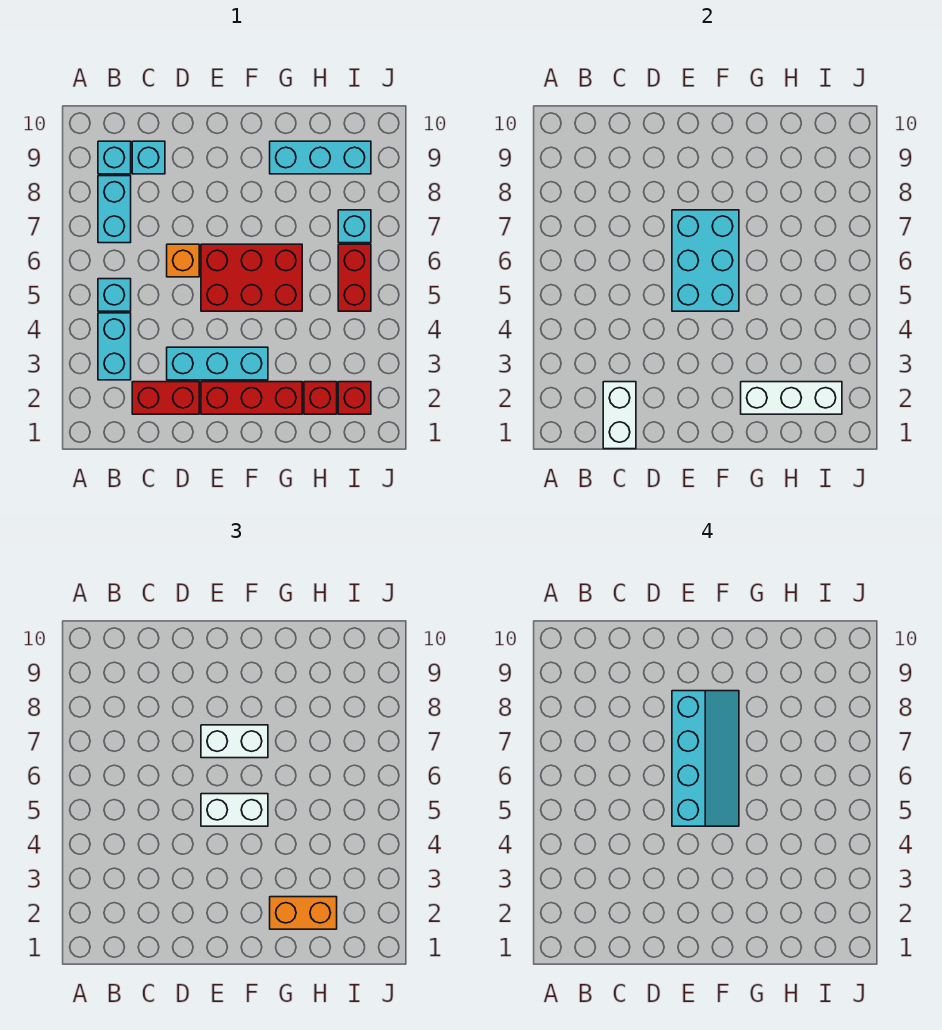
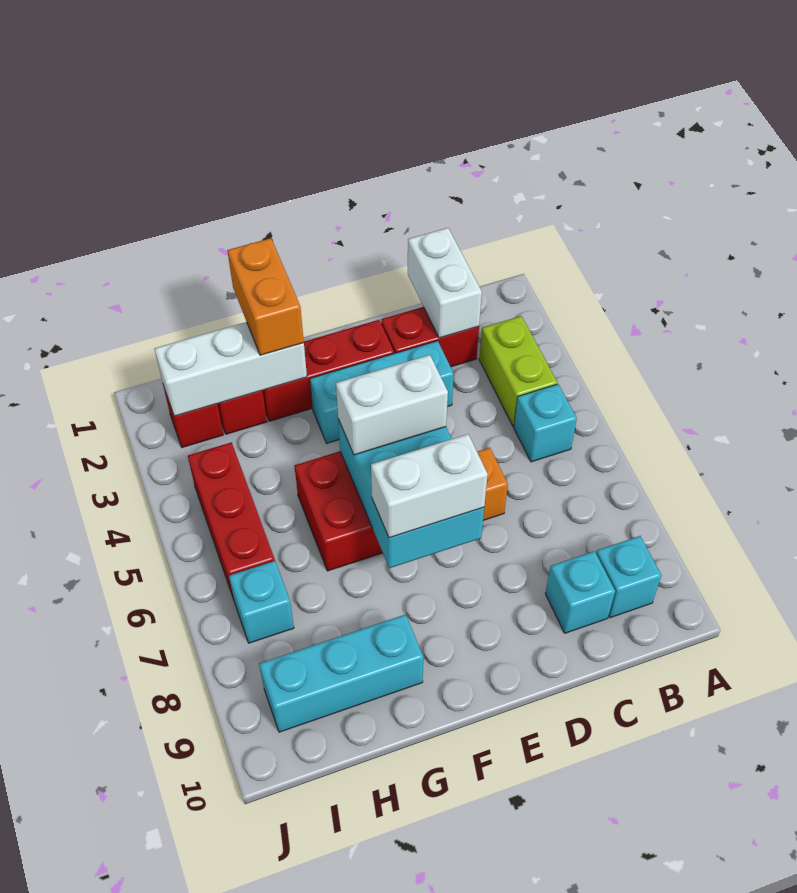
cyan brick B3:B4 level 1 -> lime brick B3:B4 level 1
cyan brick B7:B8 level 1 -> none
cyan slope E5:F8 level 4 top E -> none
orange brick G2:H2 level 3 -> orange brick G1:G2 level 3
red brick I5:I6 level 1 -> red brick I4:I6 level 1

